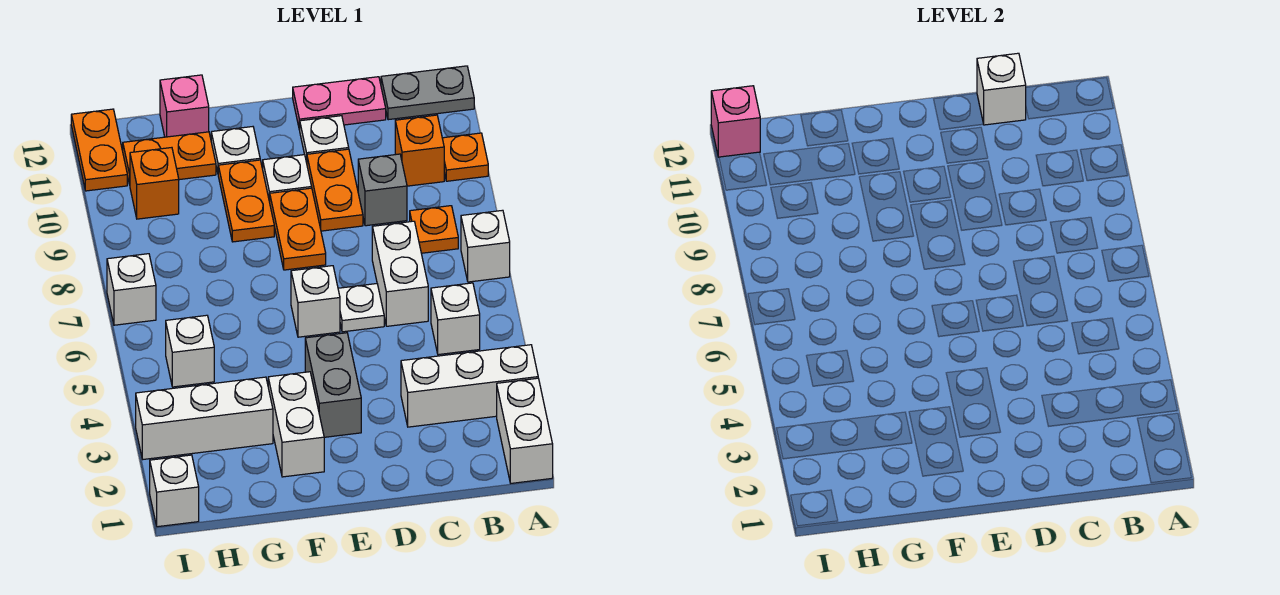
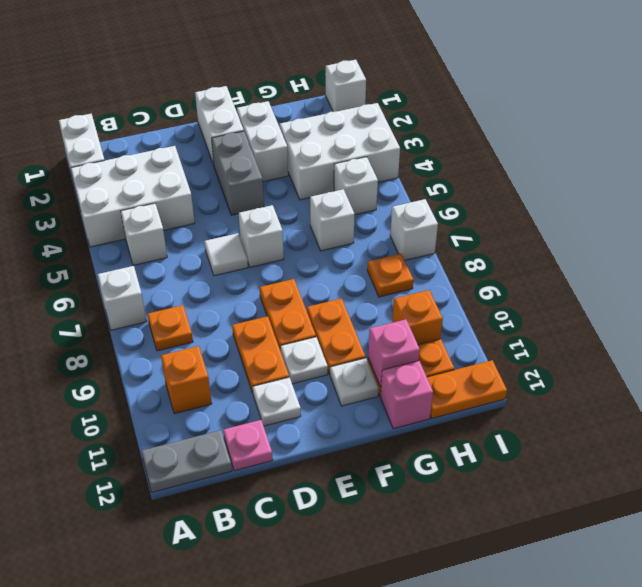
white brick A3:C3 level 1 -> white brick A3:C4 level 1
orange plate A10 level 1 -> orange plate H8 level 1
white brick C6:C7 level 1 -> white brick E1:E2 level 1
grey brick C9 level 1 -> none
pink plate C12:D12 level 1 -> pink plate C12 level 1
white brick C12 level 2 -> white brick G6 level 1
white plate D6 level 1 -> white tile D6 level 1
white brick G3:I3 level 1 -> white brick G3:I4 level 1
orange plate I11:I12 level 1 -> orange plate H12:I12 level 1
pink brick I12 level 2 -> pink brick G11 level 2

